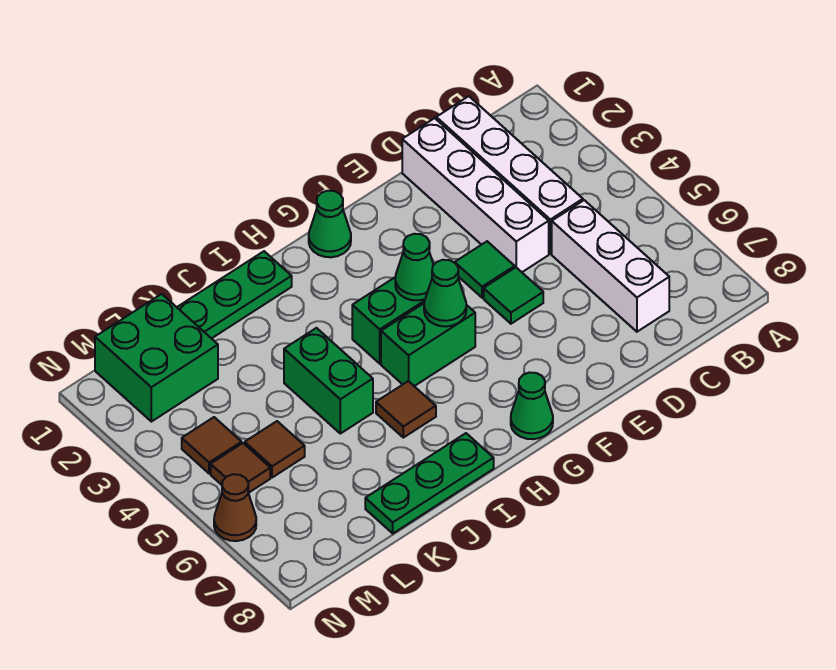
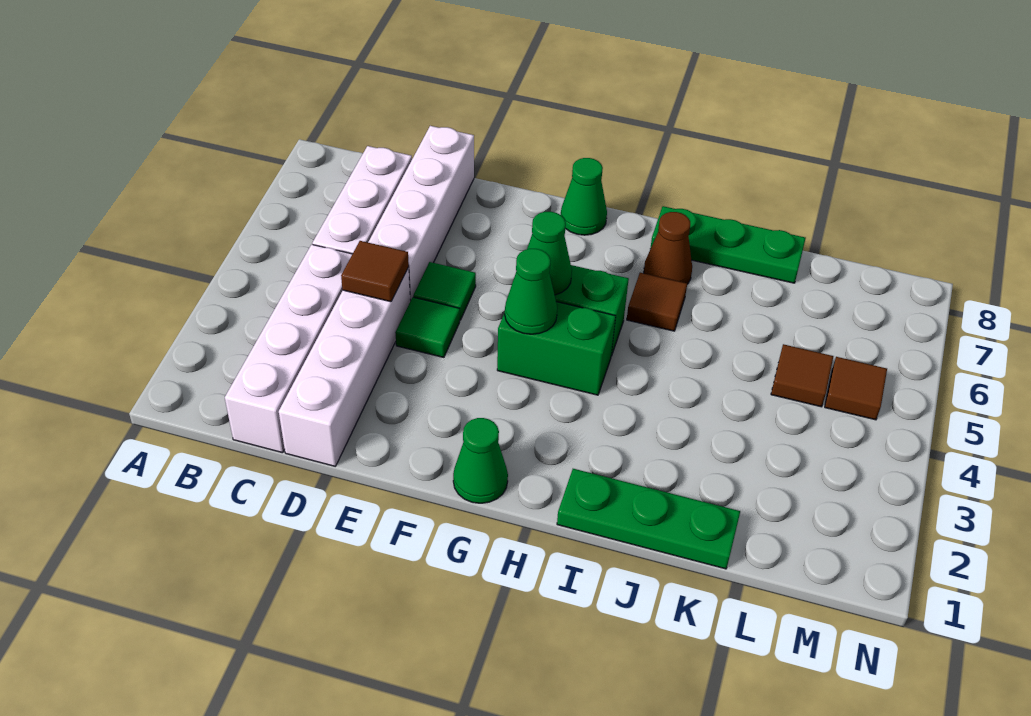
none -> white brick D5:D8 level 1
green brick J4:J5 level 1 -> none
green brick L1:M2 level 1 -> none
brown tile M4 level 1 -> brown tile D4 level 2
brown cone N6 level 1 -> brown cone I7 level 1

